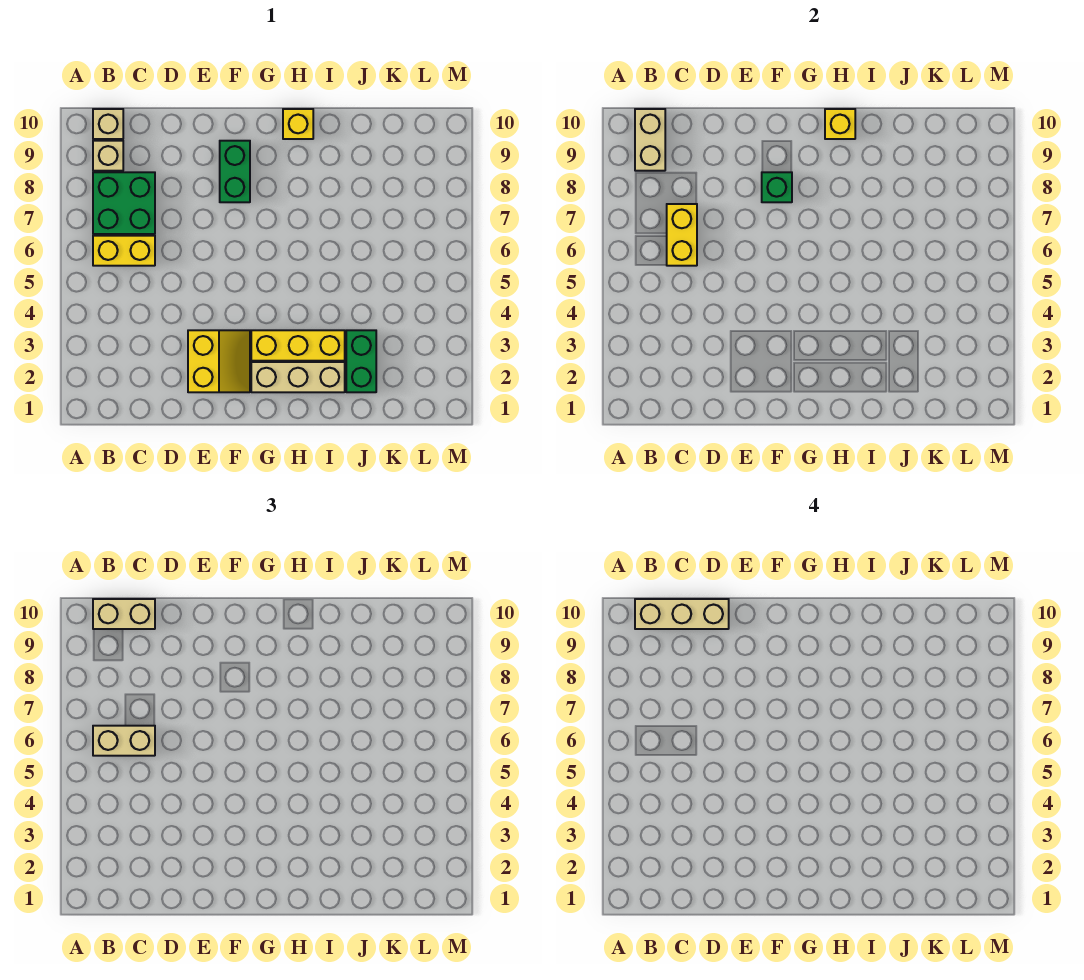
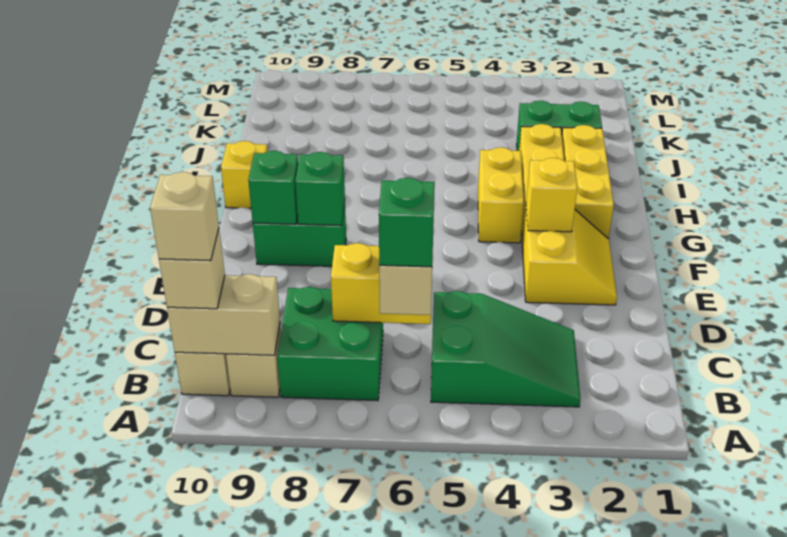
none -> green slope B3:C5 level 1 top 5
yellow brick B6:C6 level 1 -> yellow brick G4:H4 level 1
none -> green brick B6 level 4
tan brick B10:C10 level 3 -> tan brick B10 level 3
tan brick B10:D10 level 4 -> tan brick B10 level 4
yellow slope E2:F3 level 1 top E -> yellow slope E2:F3 level 1 top 3
none -> green brick F9 level 2
tan brick G2:I2 level 1 -> yellow brick G2:I2 level 1
yellow brick H10 level 2 -> yellow brick F3 level 2

